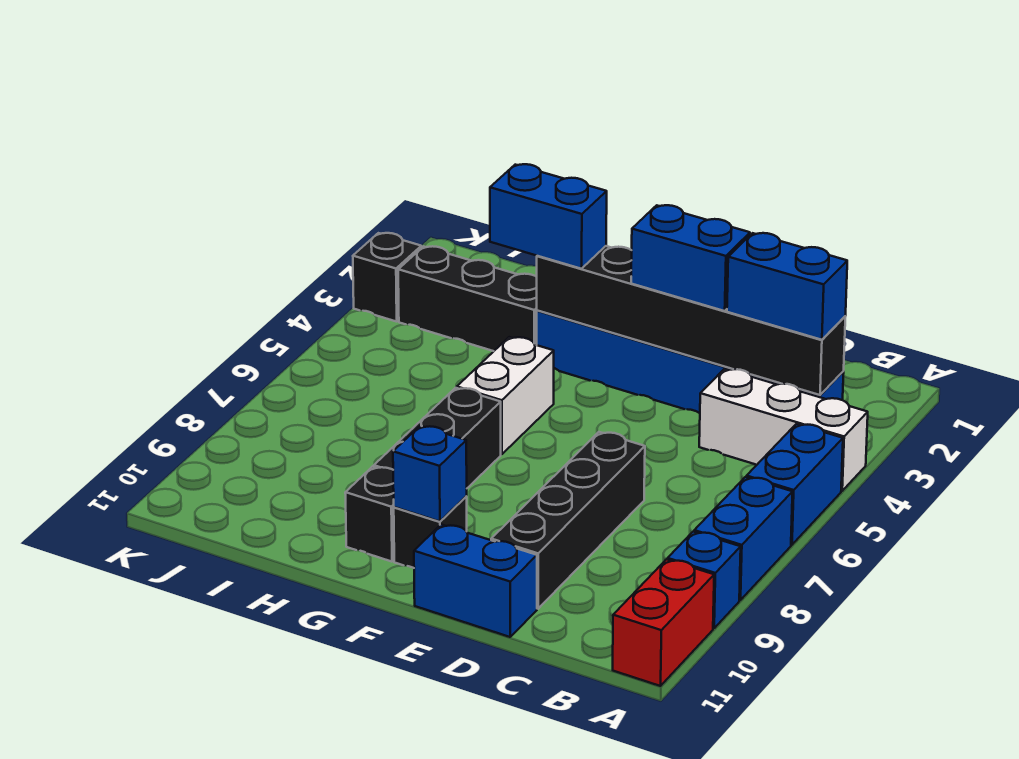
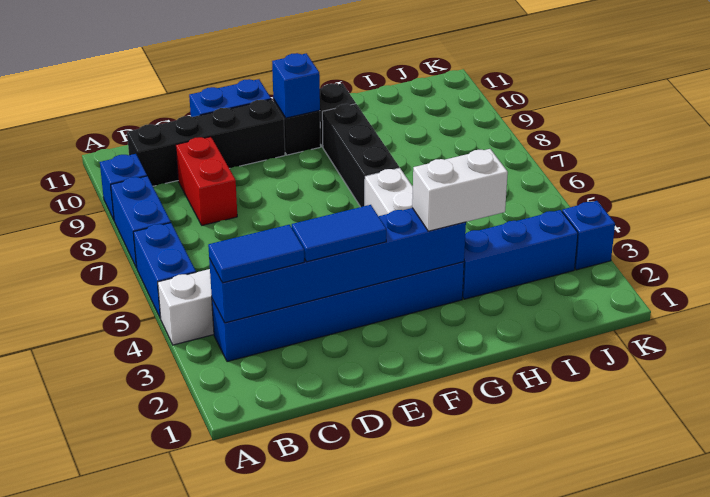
red brick A10:A11 level 1 -> red brick C8:C9 level 1
black brick B3:G3 level 2 -> blue brick B3:G3 level 2
blue brick B3:C3 level 3 -> blue tile B3:C3 level 3
blue brick D3:E3 level 3 -> blue tile D3:E3 level 3
black brick D7:D10 level 1 -> black brick B10:E10 level 1
blue brick G3:H3 level 3 -> white brick G3:H3 level 3
black brick H3:J3 level 1 -> blue brick H3:J3 level 1
black brick K3 level 1 -> blue brick K3 level 1

